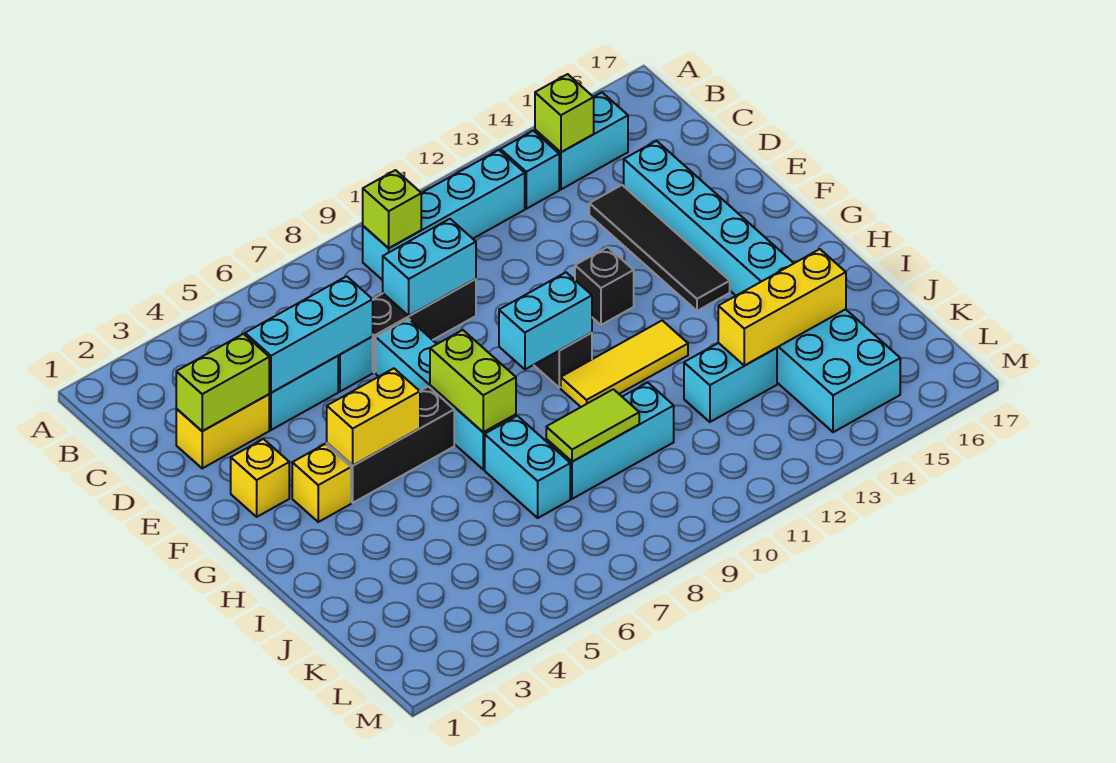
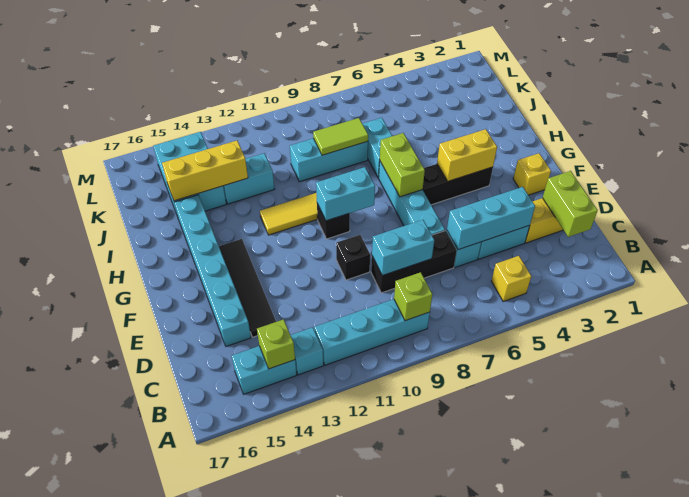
lime brick D2:D3 level 2 -> lime brick C2:D2 level 2
black brick F12 level 1 -> black brick E10 level 1
yellow brick G3 level 1 -> yellow brick B5 level 1

